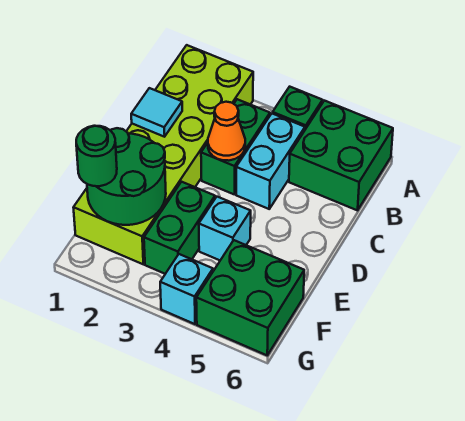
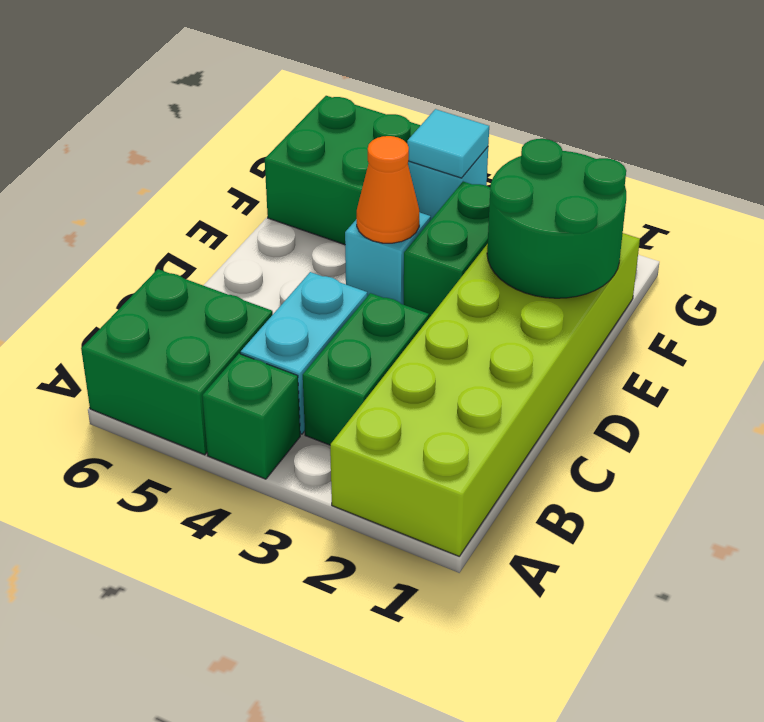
cyan tile C1 level 2 -> cyan tile G4 level 2
orange cone C3 level 2 -> orange cone E4 level 2
green round brick F1 level 3 -> none

